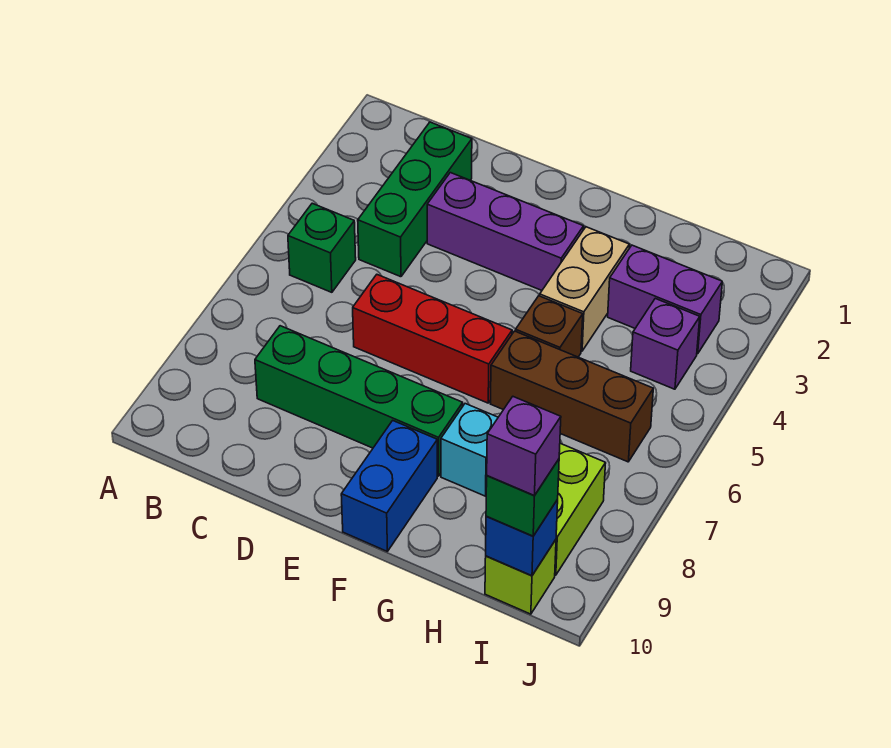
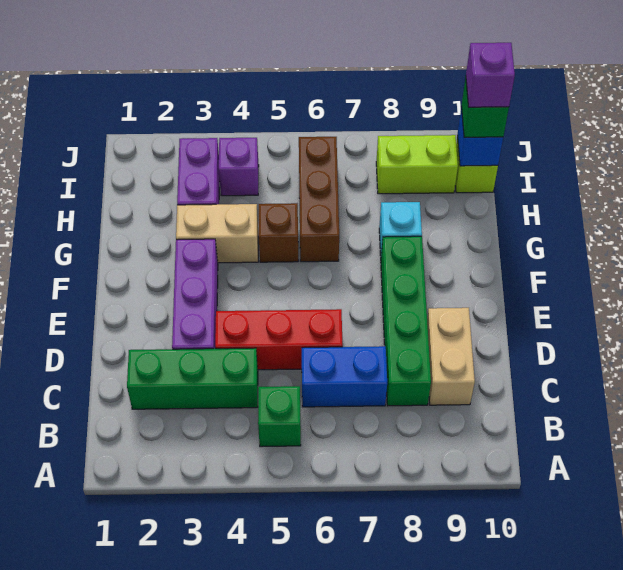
none -> tan brick C9:D9 level 1
red brick D6:F6 level 1 -> red brick D4:D6 level 1
blue brick F9:F10 level 1 -> blue brick C6:C7 level 1

